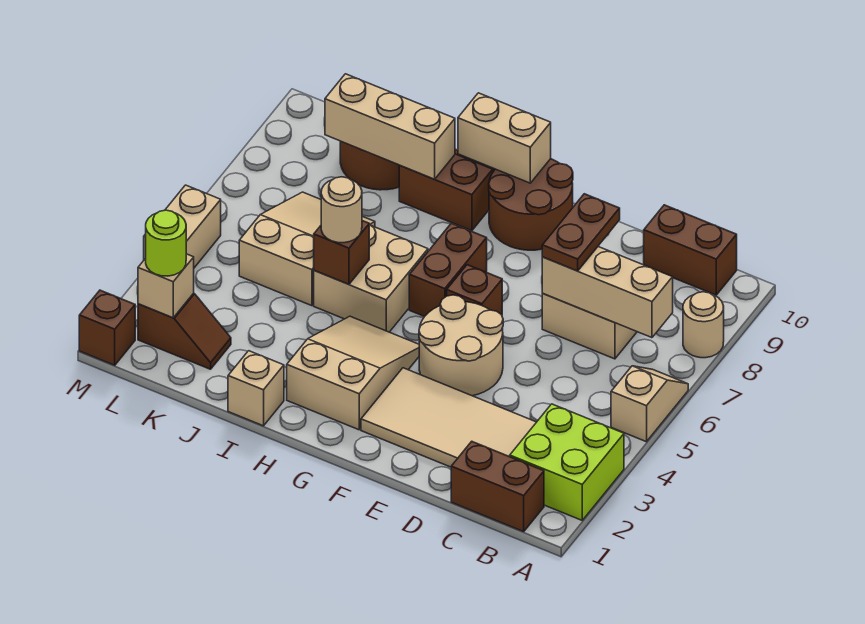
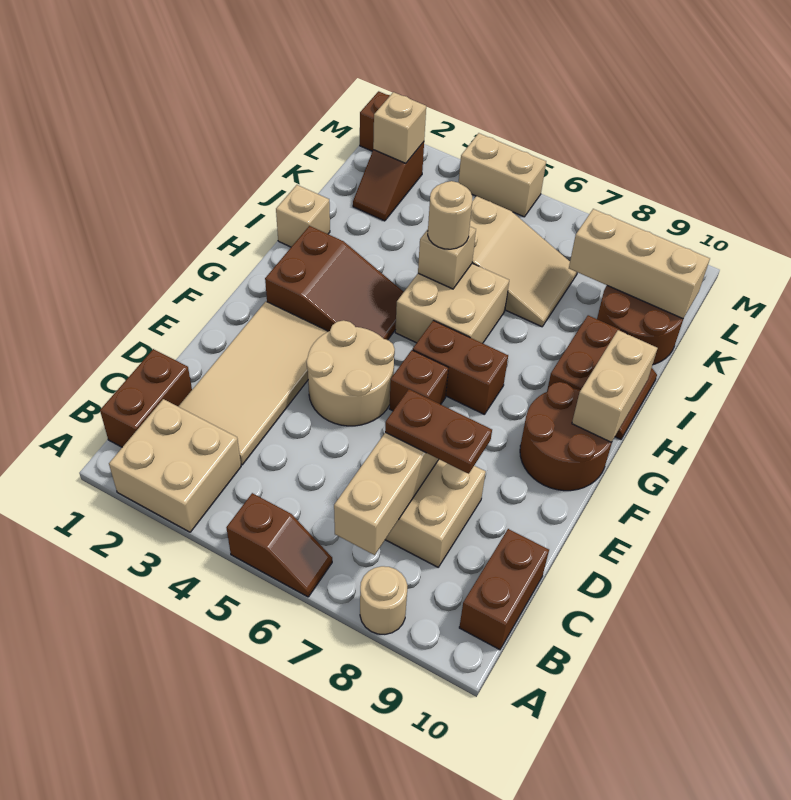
lime brick A2:B3 level 1 -> tan brick A2:B3 level 1
tan slope A5:A6 level 1 top 5 -> brown slope A5:A6 level 1 top 5
tan slope G2:H4 level 1 top 2 -> brown slope G2:H4 level 1 top 2
brown brick I5 level 2 -> tan brick I5 level 2
tan brick I9:K9 level 2 -> tan brick K8:K10 level 2
lime round brick L2 level 3 -> none

